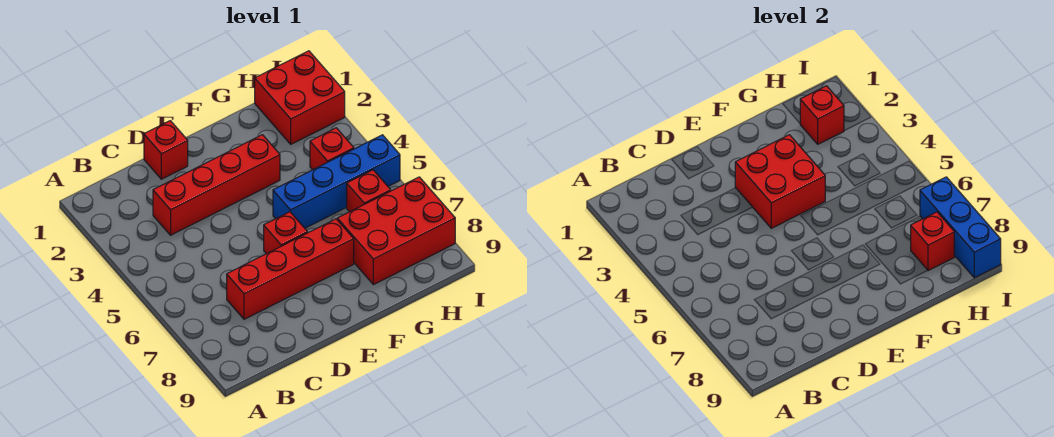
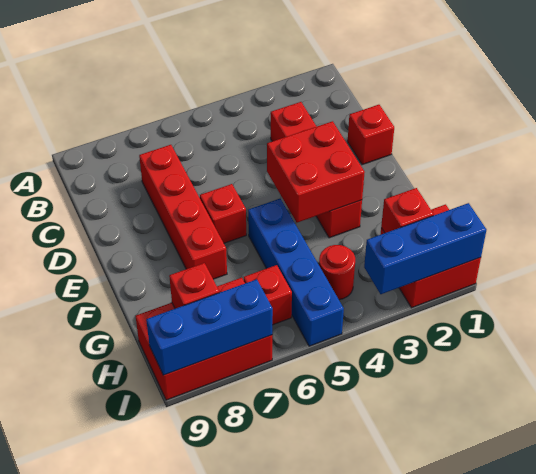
red brick G7:I8 level 1 -> red brick H7:I9 level 1
red brick H4 level 1 -> red round brick H4 level 1
none -> blue brick I1:I3 level 2

